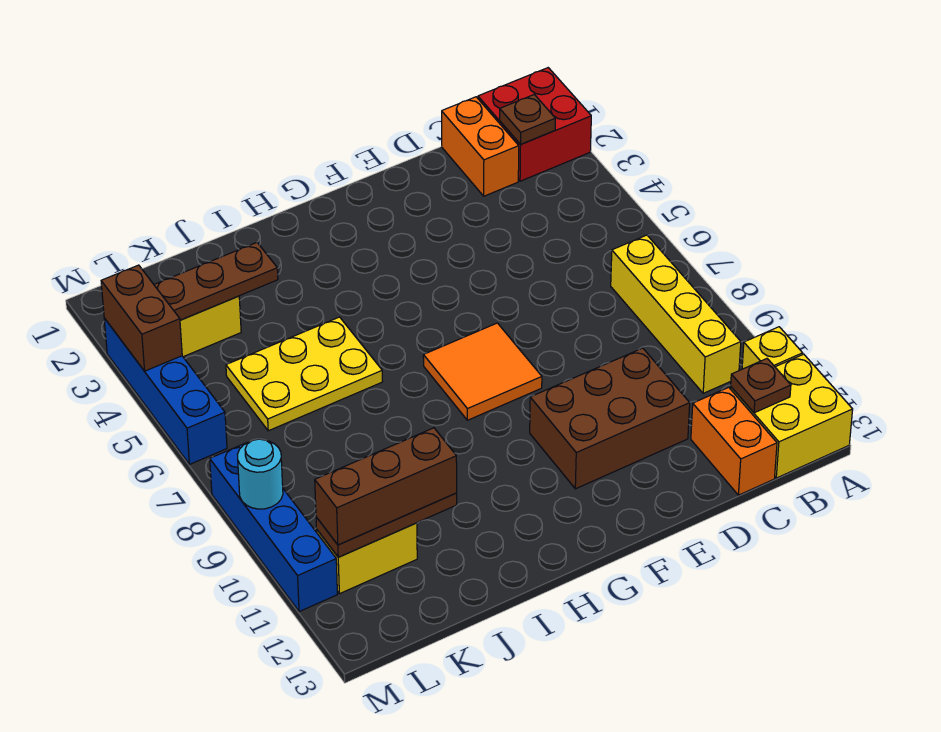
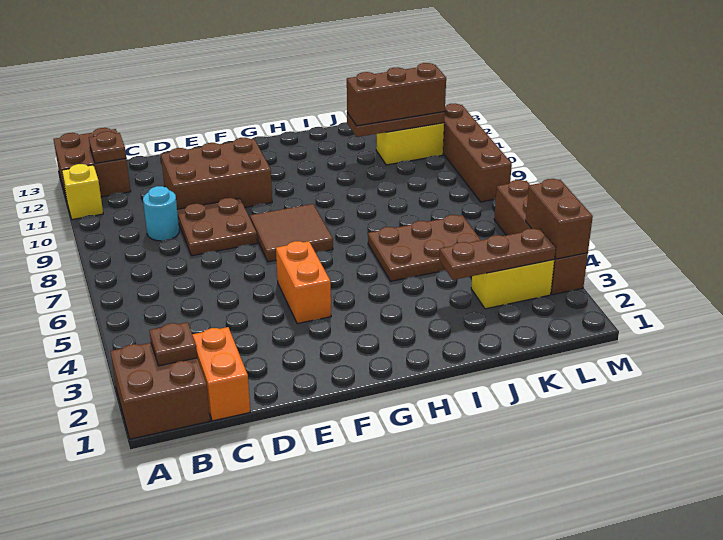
red brick A1:B2 level 1 -> brown brick A1:B2 level 1
yellow brick A12:B13 level 1 -> brown brick A12:B13 level 1
yellow brick B7:B10 level 1 -> none
orange brick C12:C13 level 1 -> orange brick F4:F5 level 1
none -> brown plate D8:E9 level 1
orange tile F7:G8 level 1 -> brown tile F7:G8 level 1
yellow plate I5:K6 level 1 -> brown plate I5:K6 level 1
blue brick M3:M6 level 1 -> brown brick M3:M6 level 1
blue brick M8:M11 level 1 -> brown brick M8:M11 level 1
cyan round brick M9 level 2 -> cyan round brick C9 level 1

